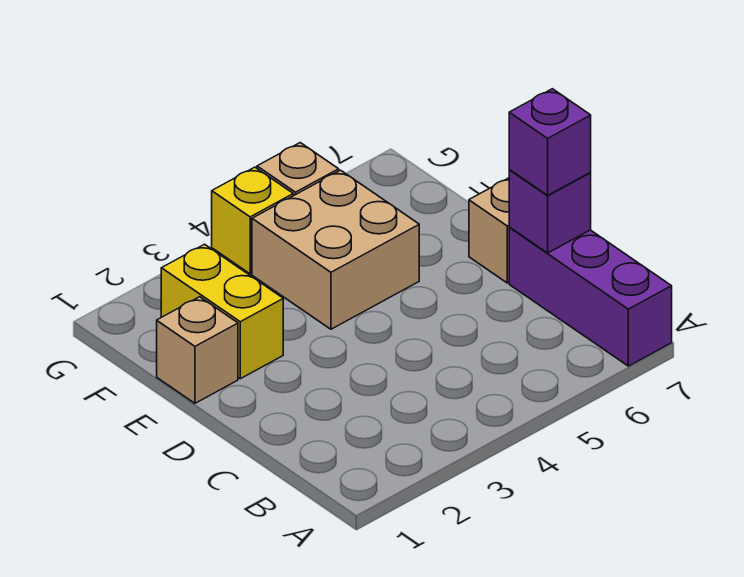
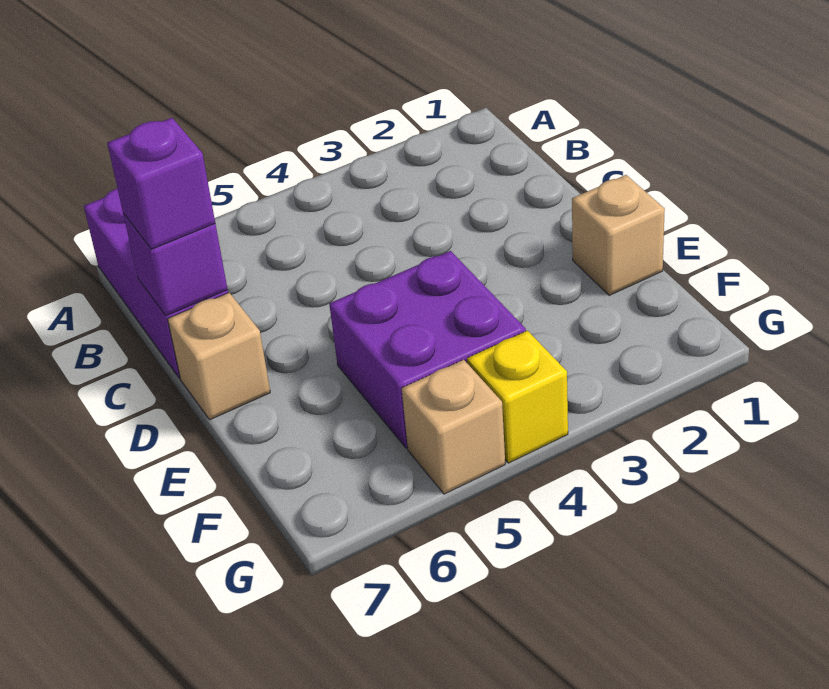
yellow brick E2:F2 level 1 -> none
tan brick E4:F5 level 1 -> purple brick E4:F5 level 1

